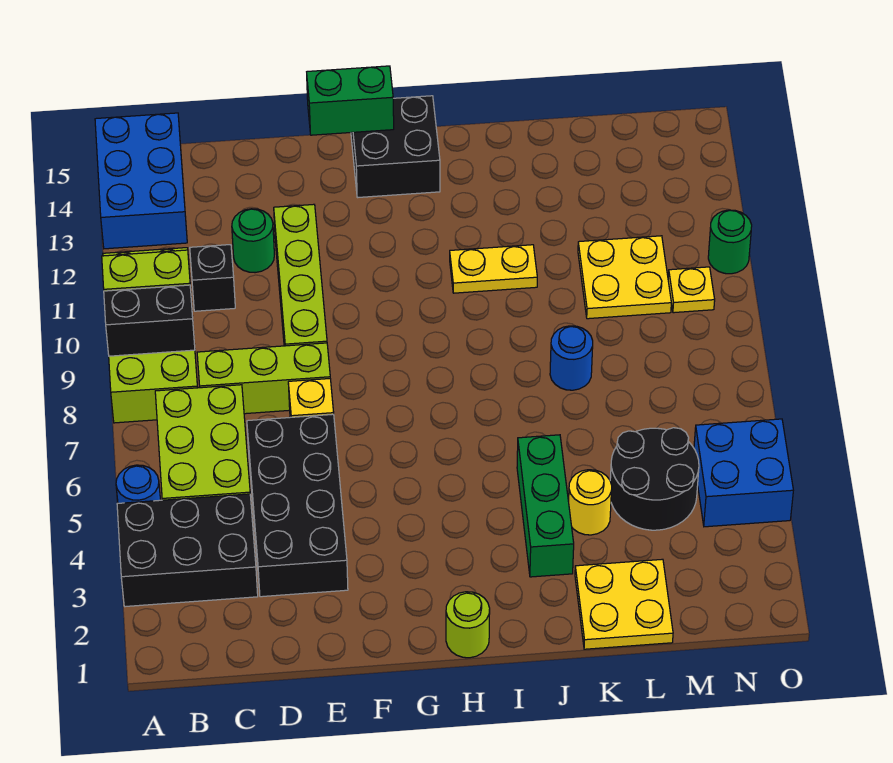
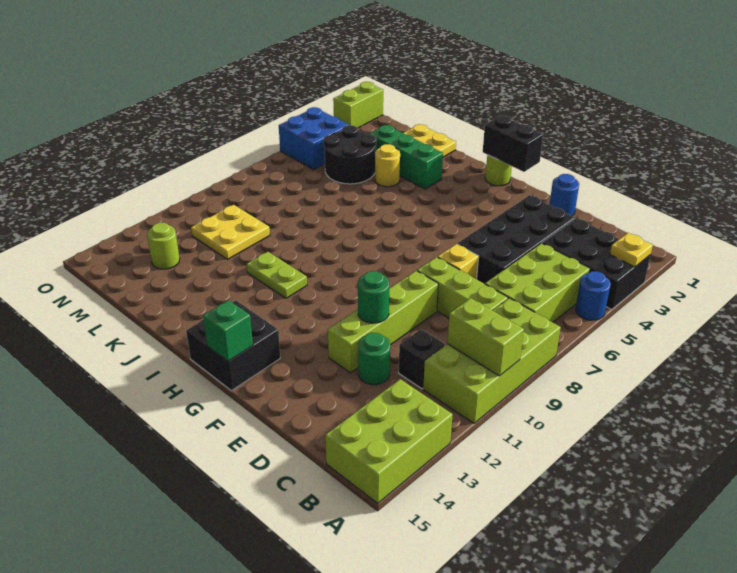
black brick A9:B9 level 2 -> black brick G1:H1 level 2
blue brick A13:B15 level 1 -> lime brick A13:B15 level 1
green brick F15:G15 level 2 -> green brick G15 level 2
yellow plate I11:J11 level 1 -> lime plate I11:J11 level 1
green brick J3:J5 level 1 -> green brick J3:L3 level 1
blue round brick K8 level 1 -> blue round brick E1 level 1
none -> lime round brick M13 level 1
yellow plate N10 level 1 -> yellow plate A3 level 2
none -> lime brick O1:O2 level 1
green round brick O11 level 1 -> green round brick E11 level 2

